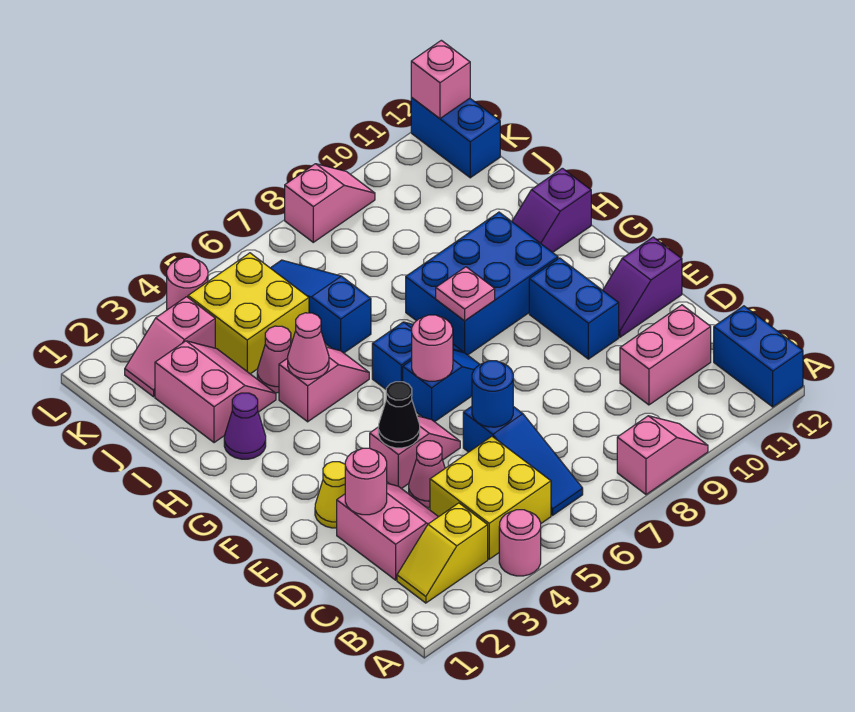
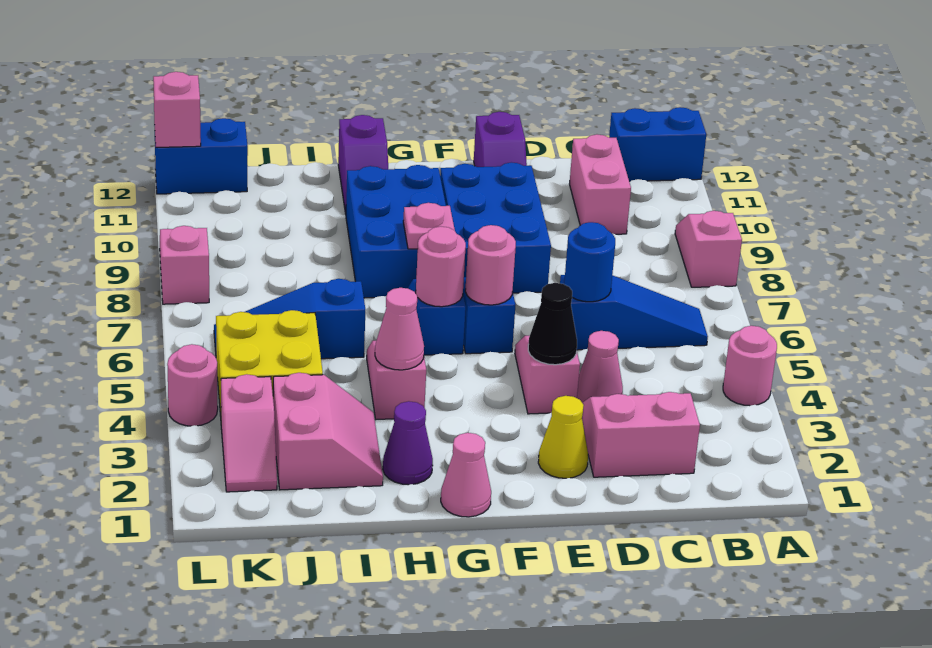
yellow slope B2:B3 level 1 top 3 -> none
yellow brick B4:C5 level 1 -> none
pink round brick D2 level 2 -> pink round brick G6 level 2
blue brick E10:F10 level 1 -> blue brick E8:F10 level 1
pink slope I2:J3 level 1 top 2 -> pink slope I2:J3 level 1 top J
pink cone I4 level 1 -> pink cone G1 level 1

